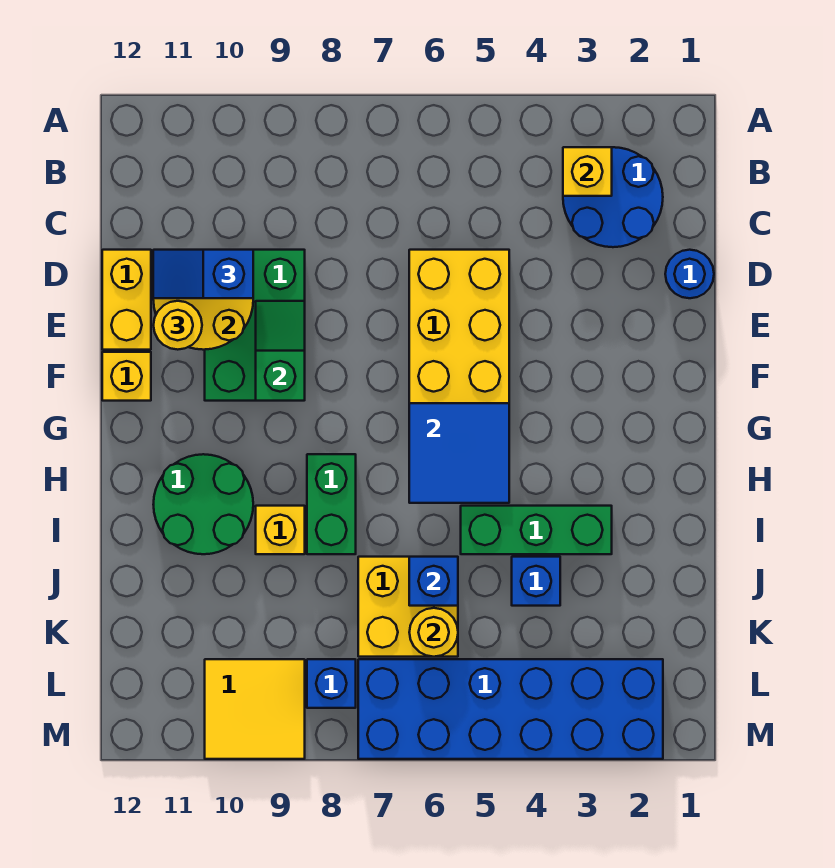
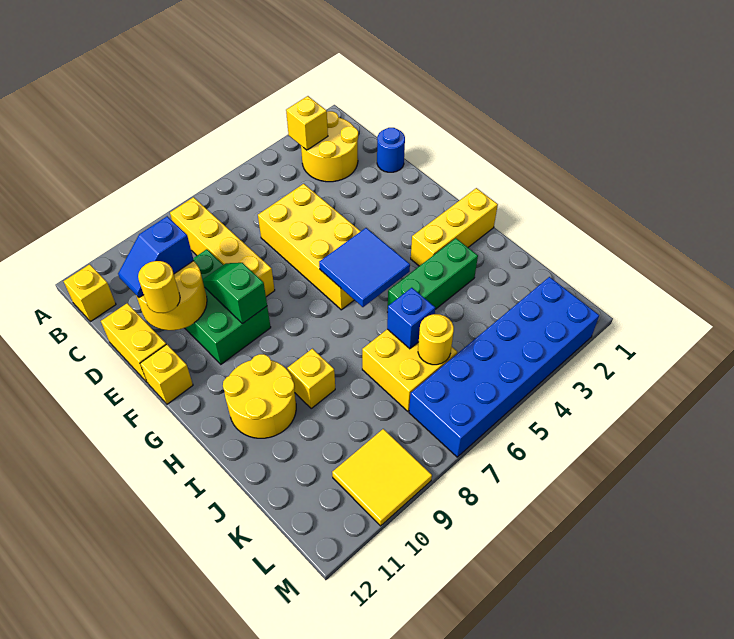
blue round brick B2:C3 level 1 -> yellow round brick B2:C3 level 1
none -> yellow brick B8:E8 level 1
none -> yellow brick B12 level 1
none -> yellow brick H1:H3 level 1
green brick H8:I8 level 1 -> none
green round brick H10:I11 level 1 -> yellow round brick H10:I11 level 1
blue brick J4 level 1 -> none
blue brick L8 level 1 -> none

